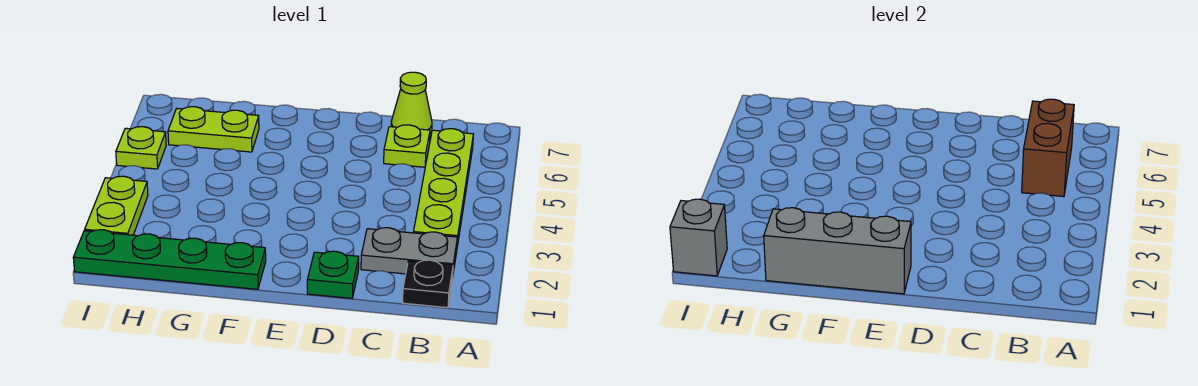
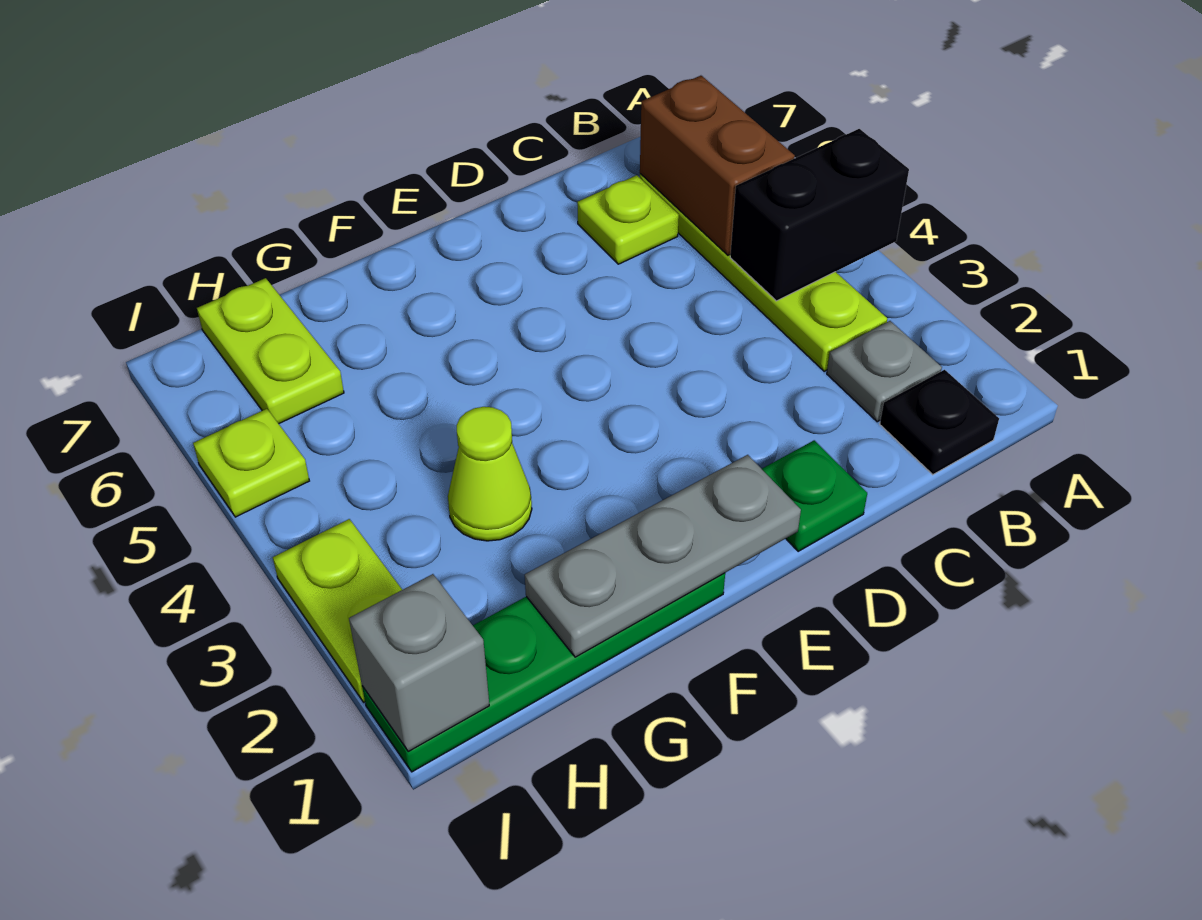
none -> black brick A4:B4 level 2
grey plate B2:C2 level 1 -> grey plate B2 level 1
lime cone C7 level 1 -> lime cone G3 level 1
grey brick E1:G1 level 2 -> grey plate E1:G1 level 2
lime plate G6:H6 level 1 -> lime plate H6:H7 level 1

